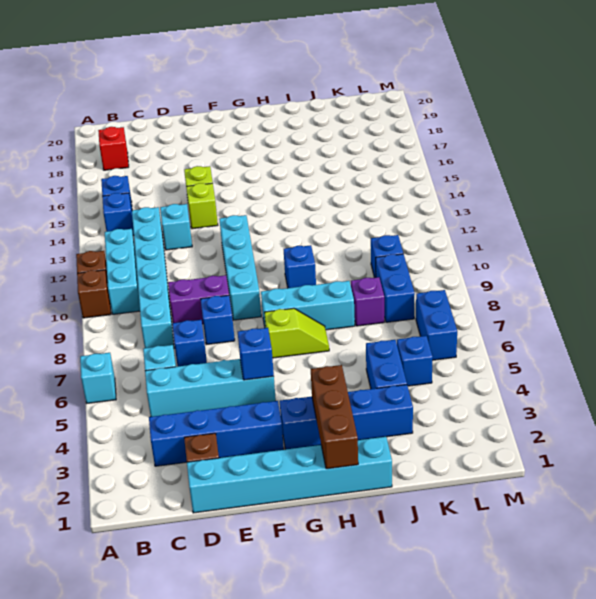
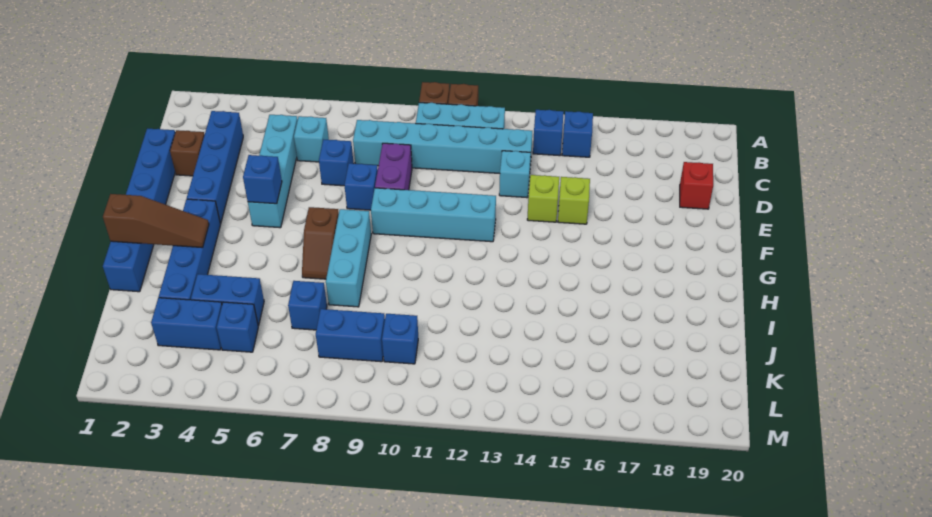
cyan brick A6 level 1 -> none
red brick B18 level 1 -> red brick D19 level 1
cyan brick D1:I1 level 1 -> blue brick D1:I1 level 1
lime slope G7:H7 level 1 top G -> brown slope G7:H7 level 1 top G
brown brick H1:H3 level 2 -> brown slope H1:H3 level 2 top 1
blue brick H10 level 1 -> blue brick J7 level 1
purple brick J8 level 1 -> none
blue brick L6:L7 level 1 -> blue brick K3:K4 level 1

